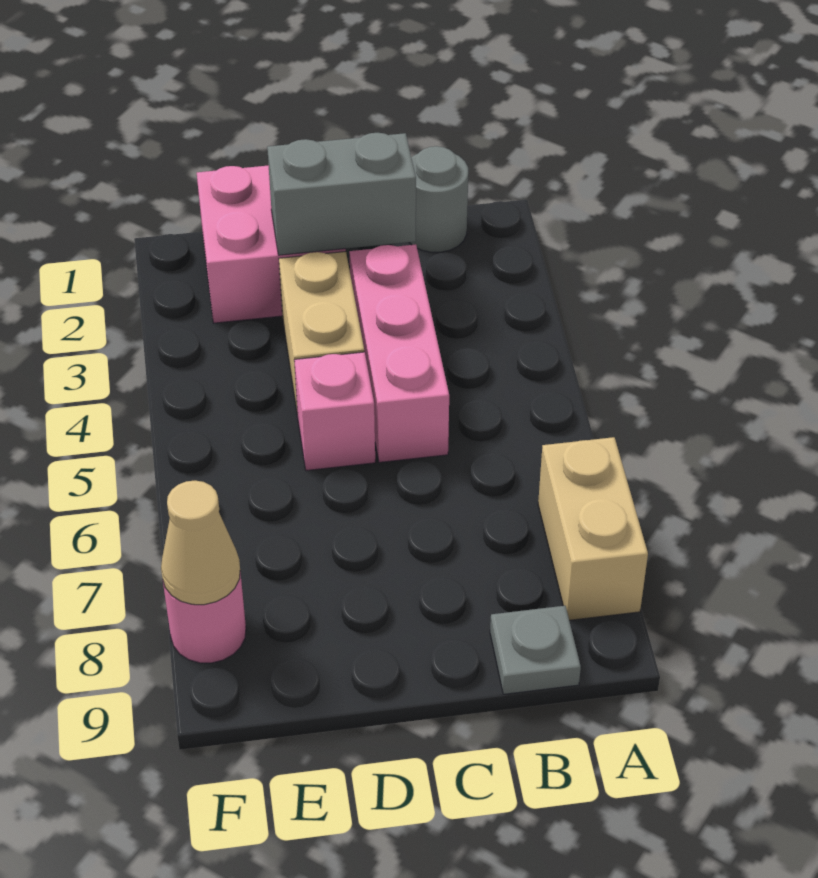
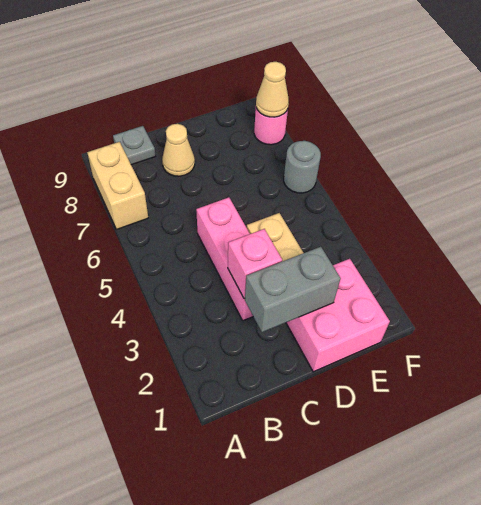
grey round brick B1 level 1 -> grey round brick F6 level 1
none -> tan cone C8 level 1
pink brick D5 level 1 -> pink brick C3 level 2

